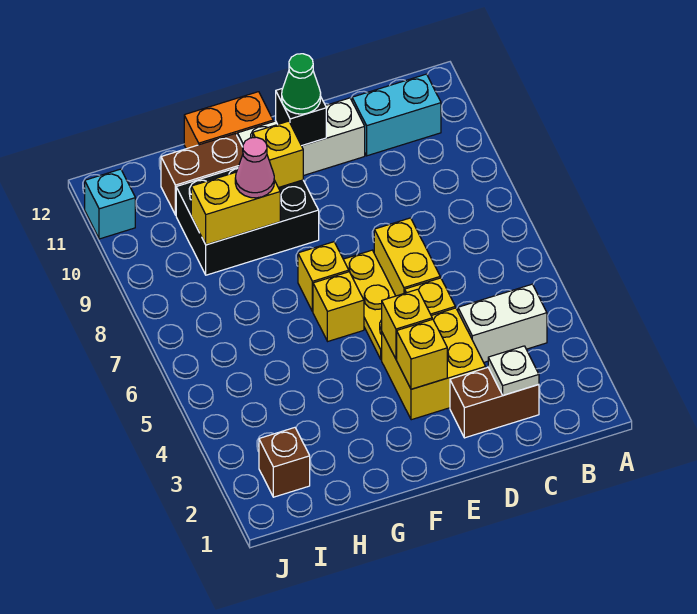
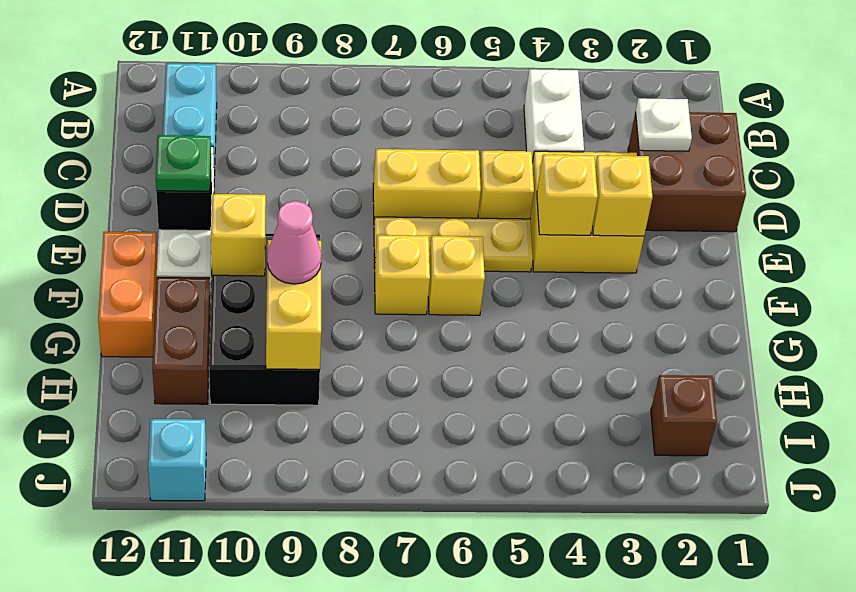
brown brick C2:D2 level 1 -> brown brick C1:D2 level 1
green cone E11 level 3 -> green plate E11 level 3

